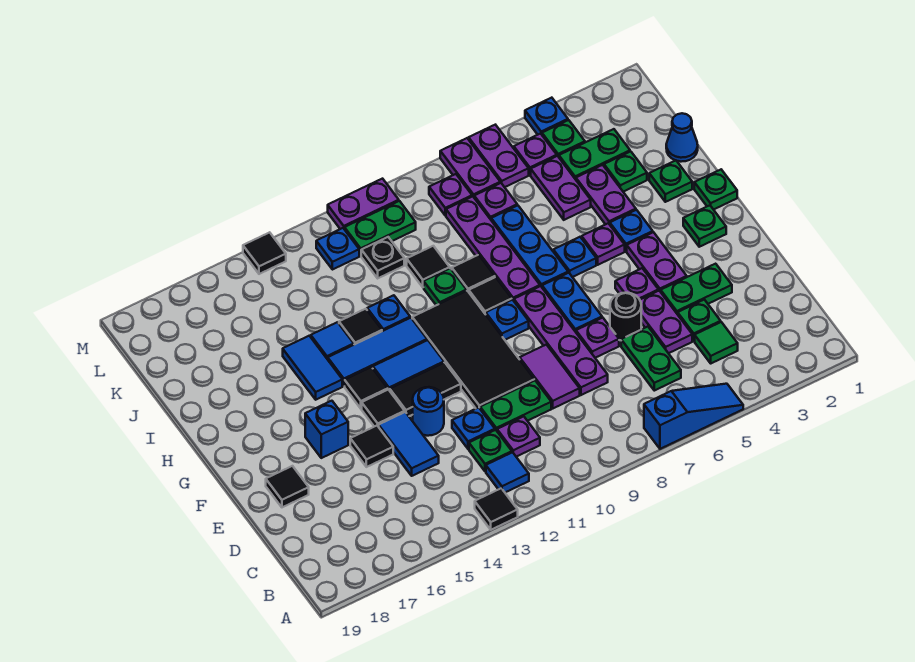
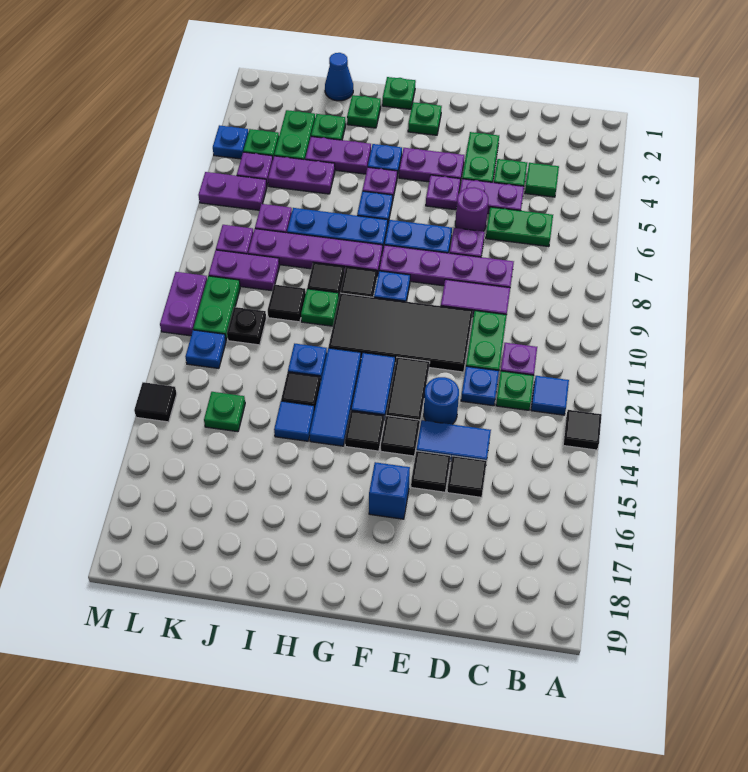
blue slope A5:A7 level 1 top 7 -> none
black round brick E6 level 1 -> purple round brick E6 level 1
black tile E18 level 1 -> black tile D15 level 1
blue tile H15:I15 level 1 -> none
none -> green plate K14 level 1
purple plate L7:M7 level 1 -> purple plate K9:L9 level 1

